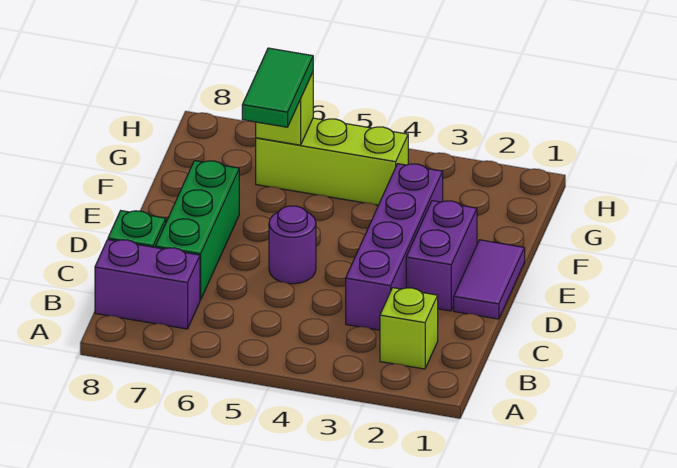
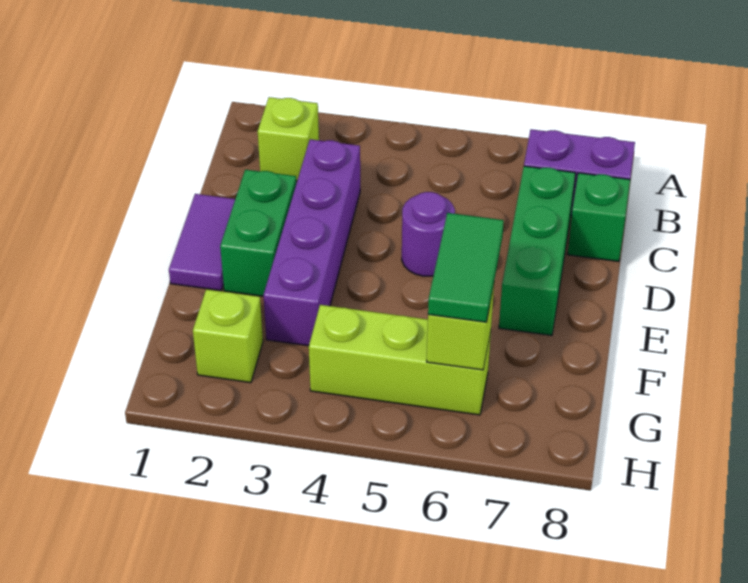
purple brick D2:E2 level 1 -> green brick D2:E2 level 1
none -> lime brick G2 level 1

